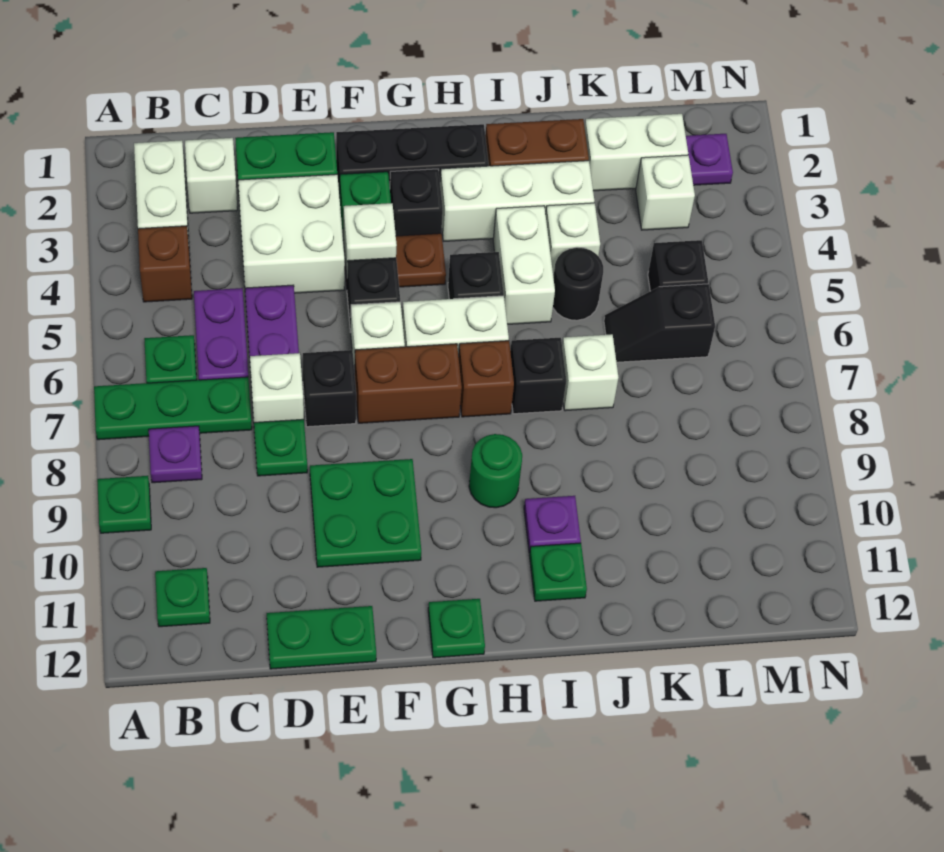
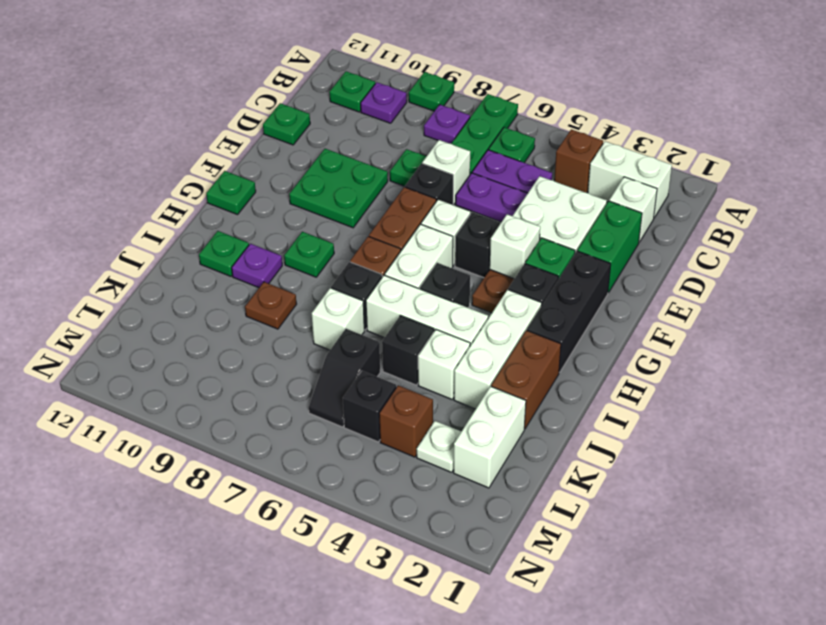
green plate D12:E12 level 1 -> green plate D12 level 1
green round brick H9 level 1 -> green plate H9 level 1
white brick I4:I5 level 1 -> white brick I4:I6 level 1
black round brick J5 level 1 -> black brick J5 level 1
none -> brown plate J9 level 1
black slope K6:L6 level 1 top L -> black slope K6:L6 level 1 top K
white brick L3 level 1 -> white plate L3 level 1
none -> brown brick L4 level 1
purple plate M2 level 1 -> purple plate B10 level 1

